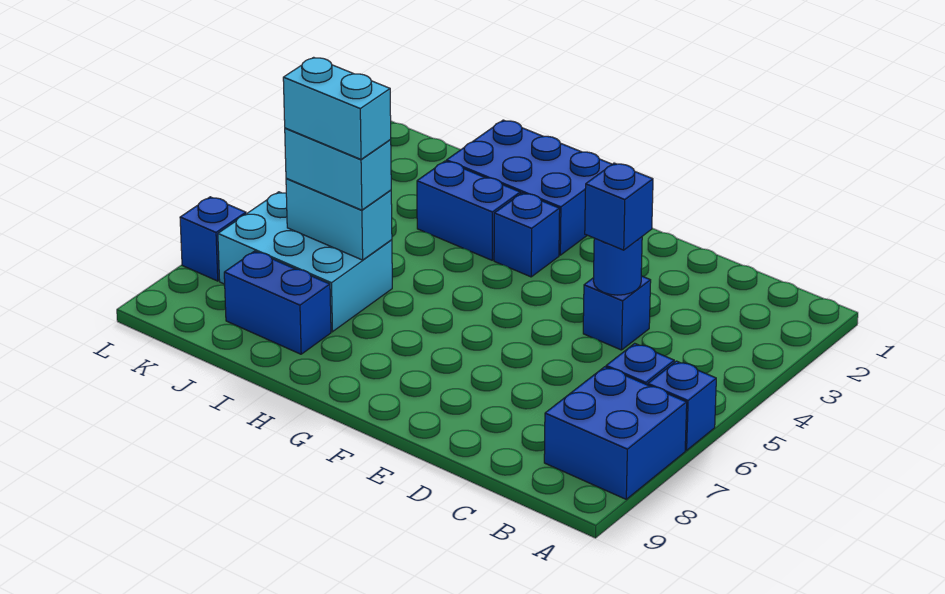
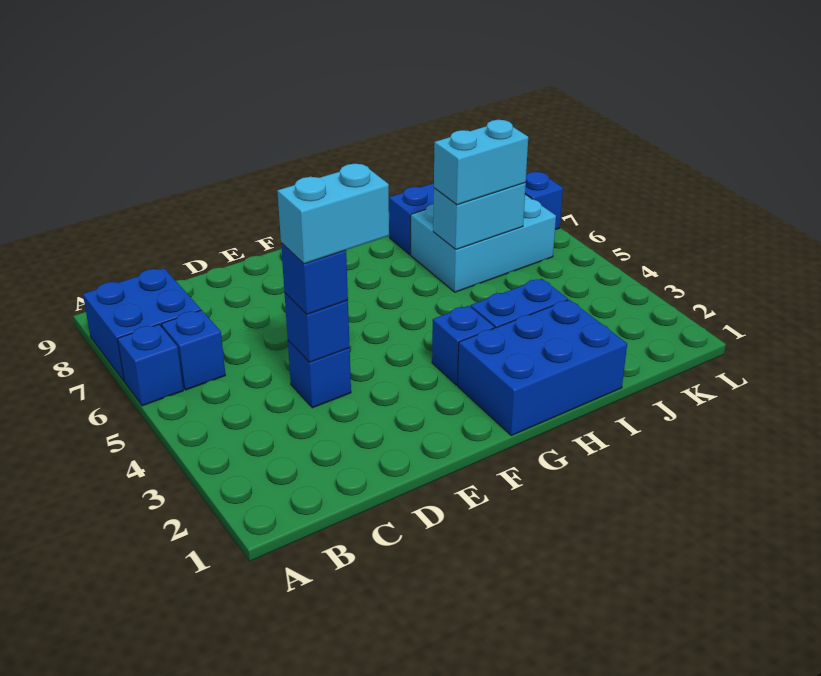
blue round brick D4 level 2 -> blue brick D4 level 2
cyan brick I6:J6 level 4 -> cyan brick D4:E4 level 4

